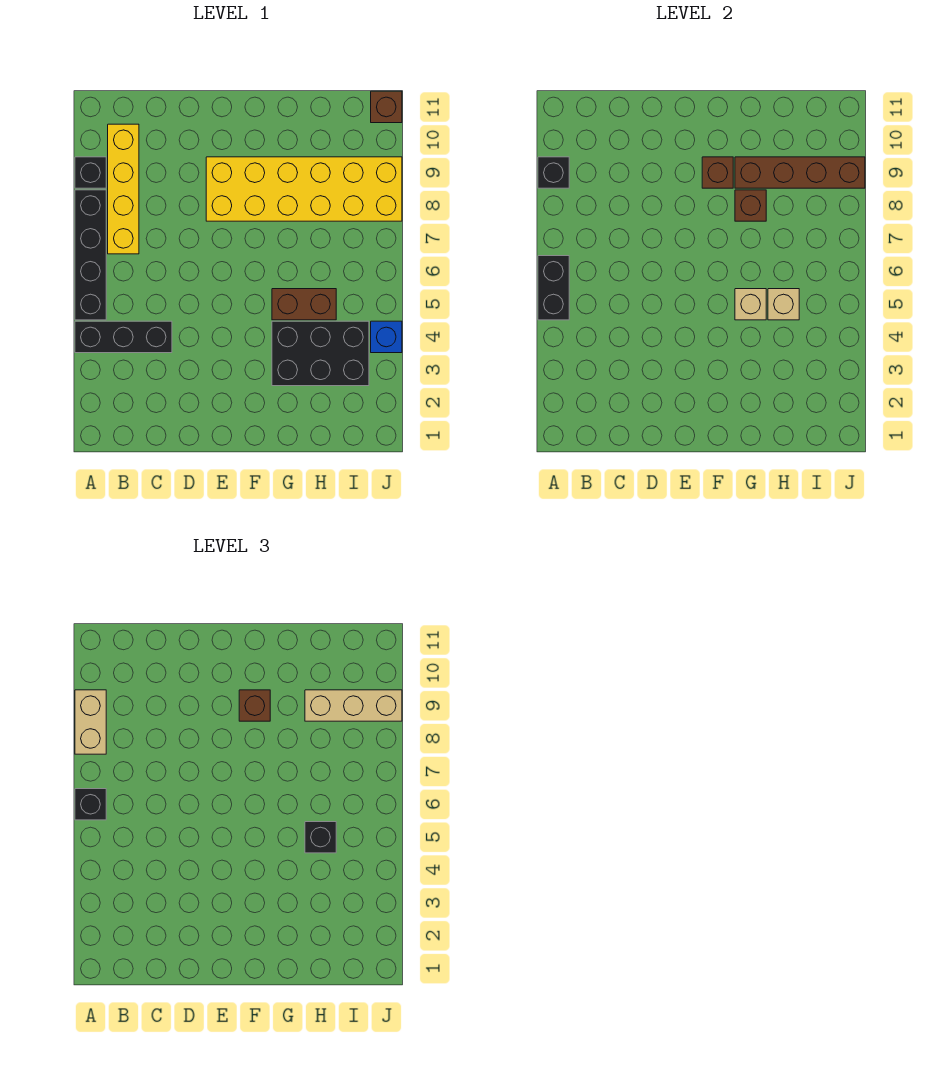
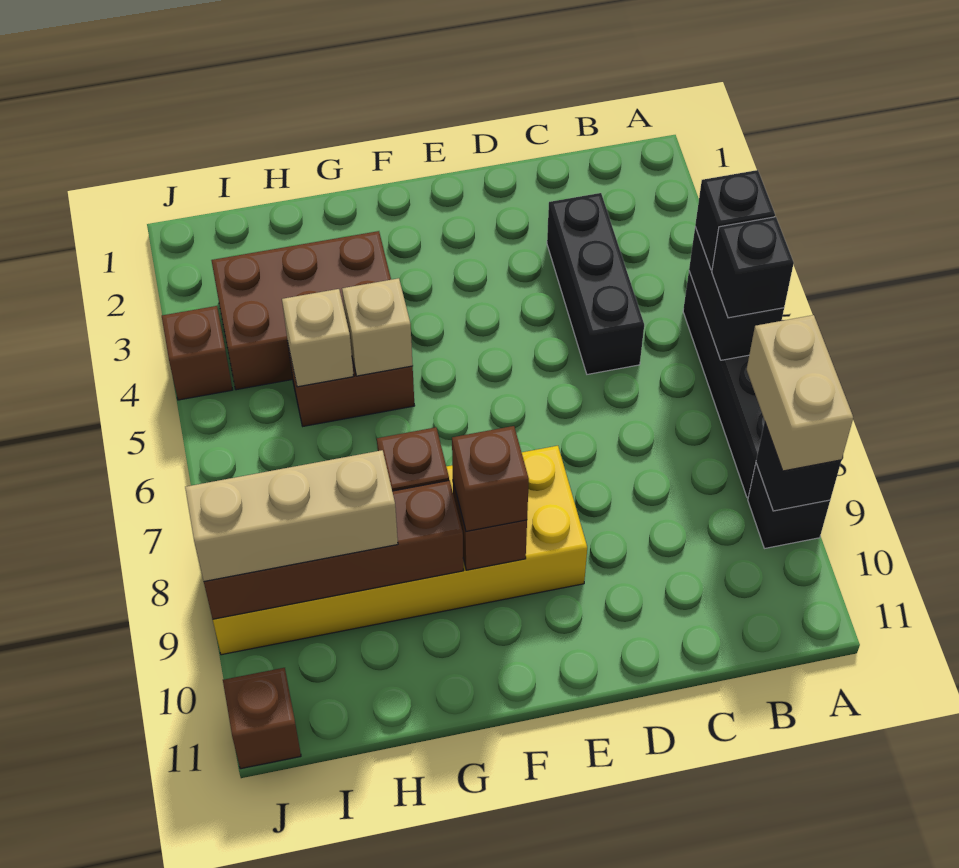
black brick A4:C4 level 1 -> black brick C3:C5 level 1
yellow brick B7:B10 level 1 -> none
black brick G3:I4 level 1 -> brown brick G3:I4 level 1
black brick H5 level 3 -> black brick A5 level 3
blue brick J4 level 1 -> brown brick J4 level 1

